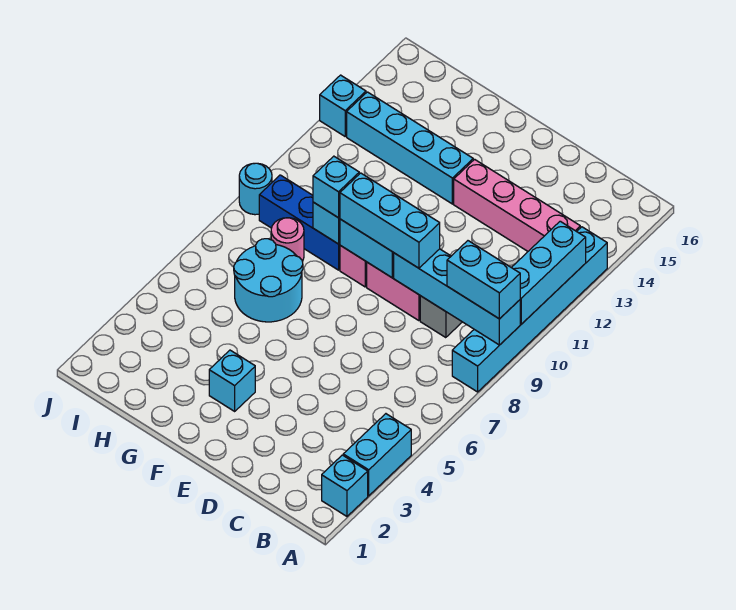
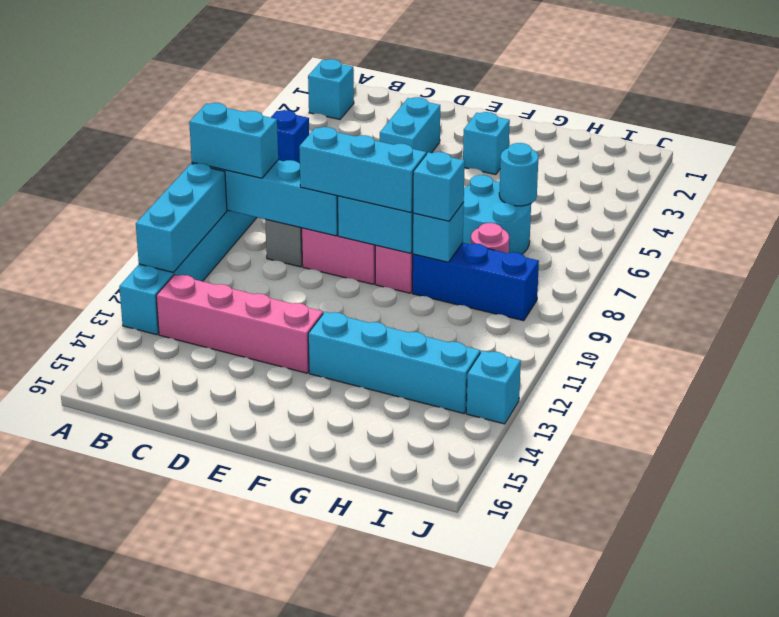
cyan brick A3:A4 level 1 -> cyan brick D3:D4 level 1
none -> blue brick A5 level 1
cyan round brick J9 level 1 -> cyan round brick H6 level 2

